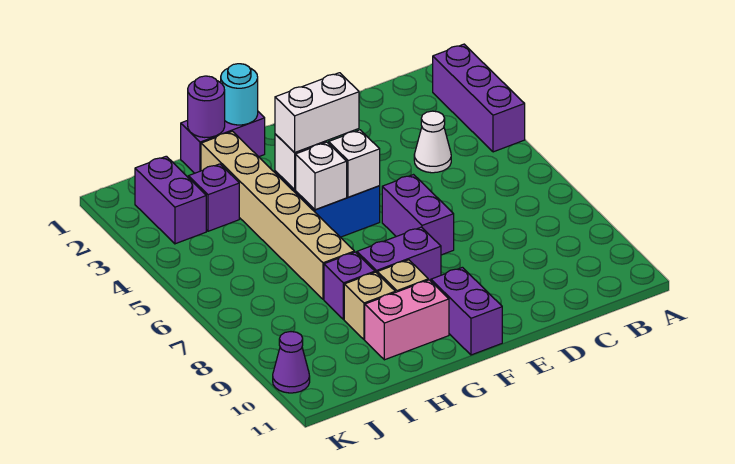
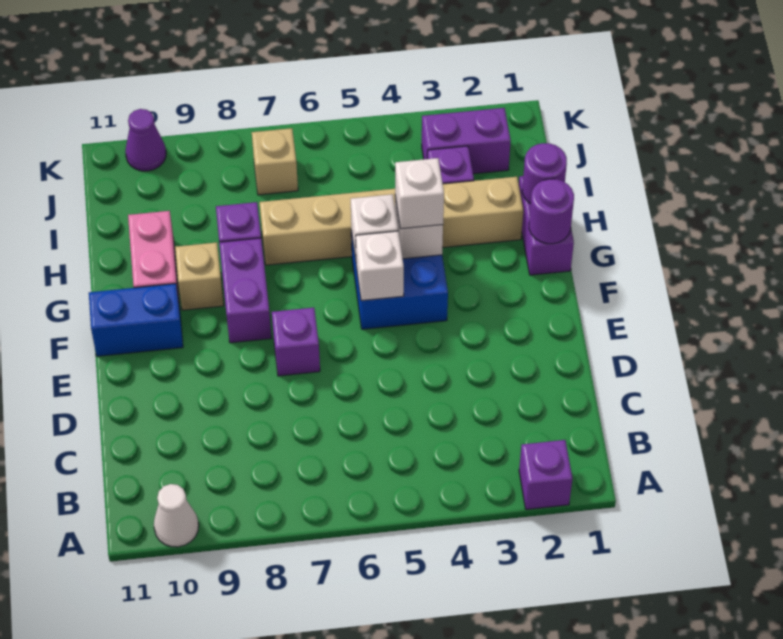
purple brick A2:A4 level 1 -> purple brick A2 level 1
white cone C4 level 1 -> white cone A10 level 1
purple brick E6:E7 level 1 -> purple brick E7 level 1
white brick F4:G4 level 3 -> white brick G4 level 3
purple brick F10:F11 level 1 -> blue brick F10:F11 level 1
cyan round brick G1 level 2 -> purple round brick G1 level 2
tan brick H9 level 1 -> tan brick J7 level 1

